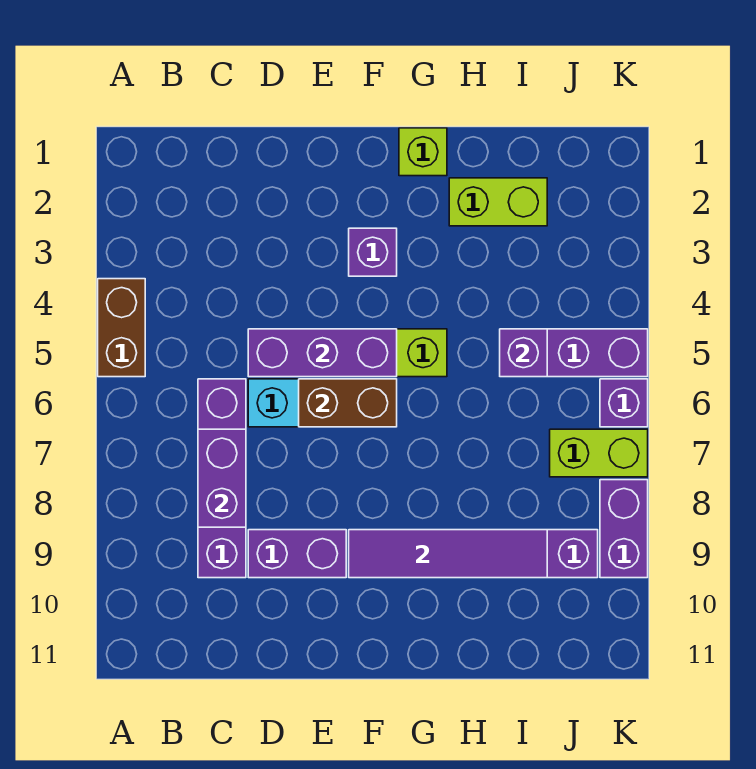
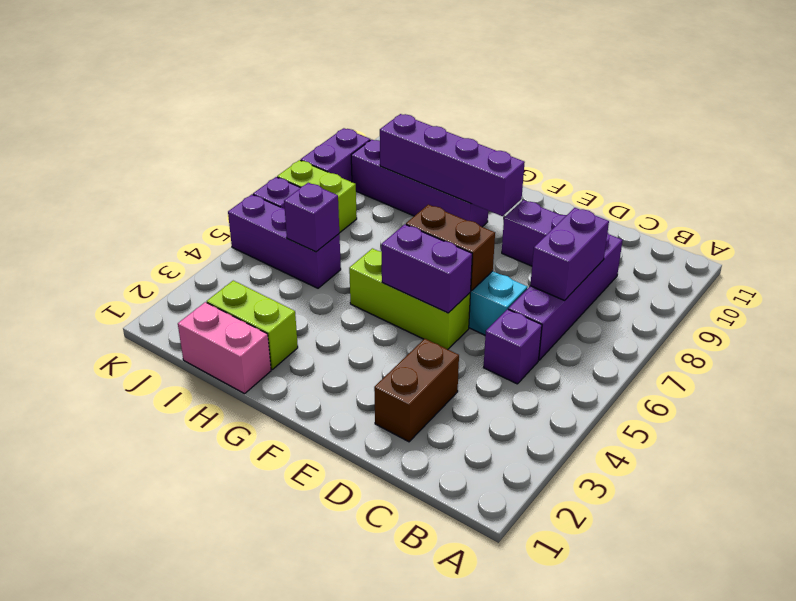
brown brick A4:A5 level 1 -> brown brick D2:D3 level 1
purple brick D5:F5 level 2 -> purple brick E5:F5 level 2
purple brick F3 level 1 -> purple brick C5 level 1
purple tile F9:I9 level 2 -> purple brick F9:I9 level 2
lime brick G1 level 1 -> none
none -> pink brick H1:I1 level 1

